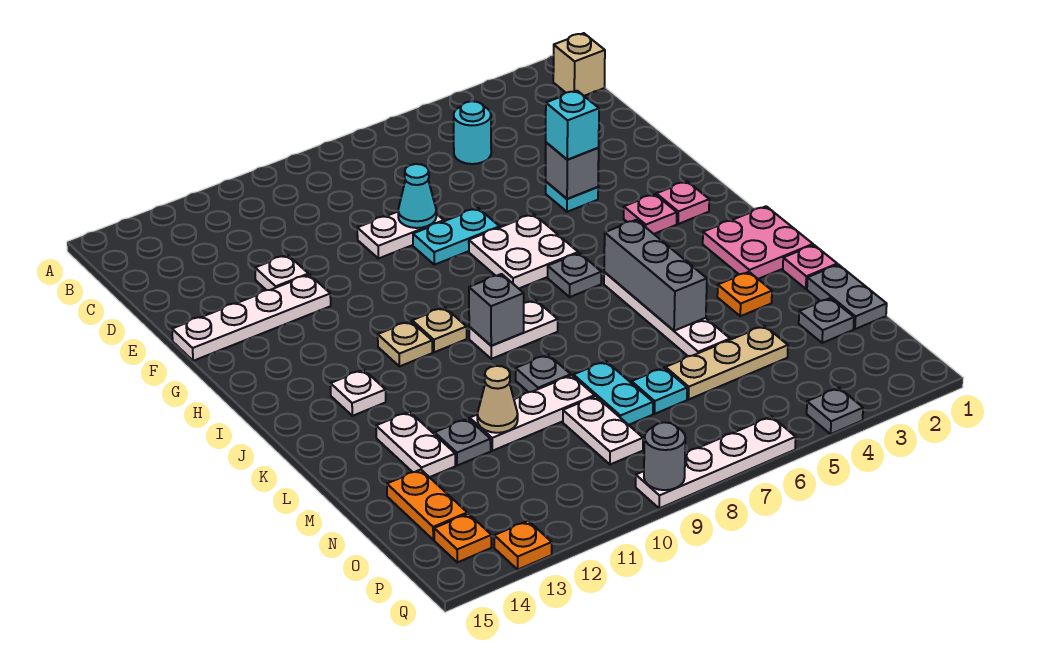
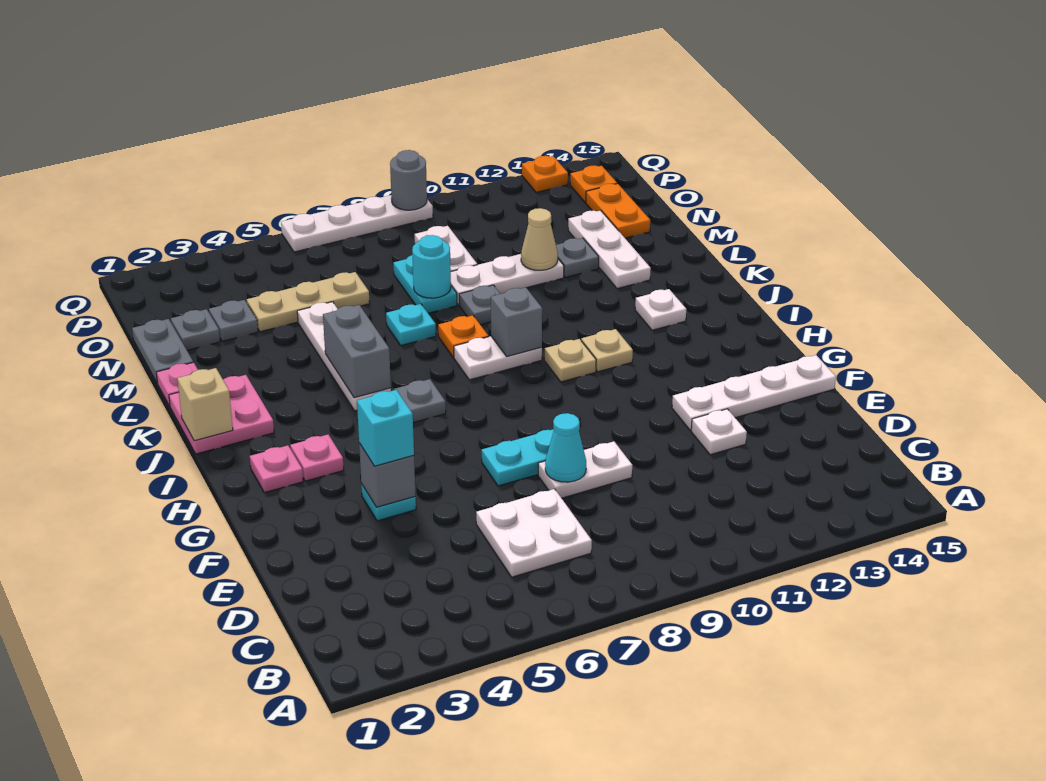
tan brick B1 level 1 -> tan brick J1 level 2
cyan round brick C5 level 1 -> cyan round brick M8 level 2
white plate G6:H7 level 1 -> white plate C6:D7 level 1
grey brick J5:L5 level 2 -> grey brick J5:K5 level 2
orange plate L3 level 1 -> orange plate K8 level 1
white plate L13:M13 level 1 -> white plate L13:N13 level 1
cyan plate N7 level 1 -> cyan plate L7 level 1
grey plate Q4 level 1 -> grey plate N3 level 1

